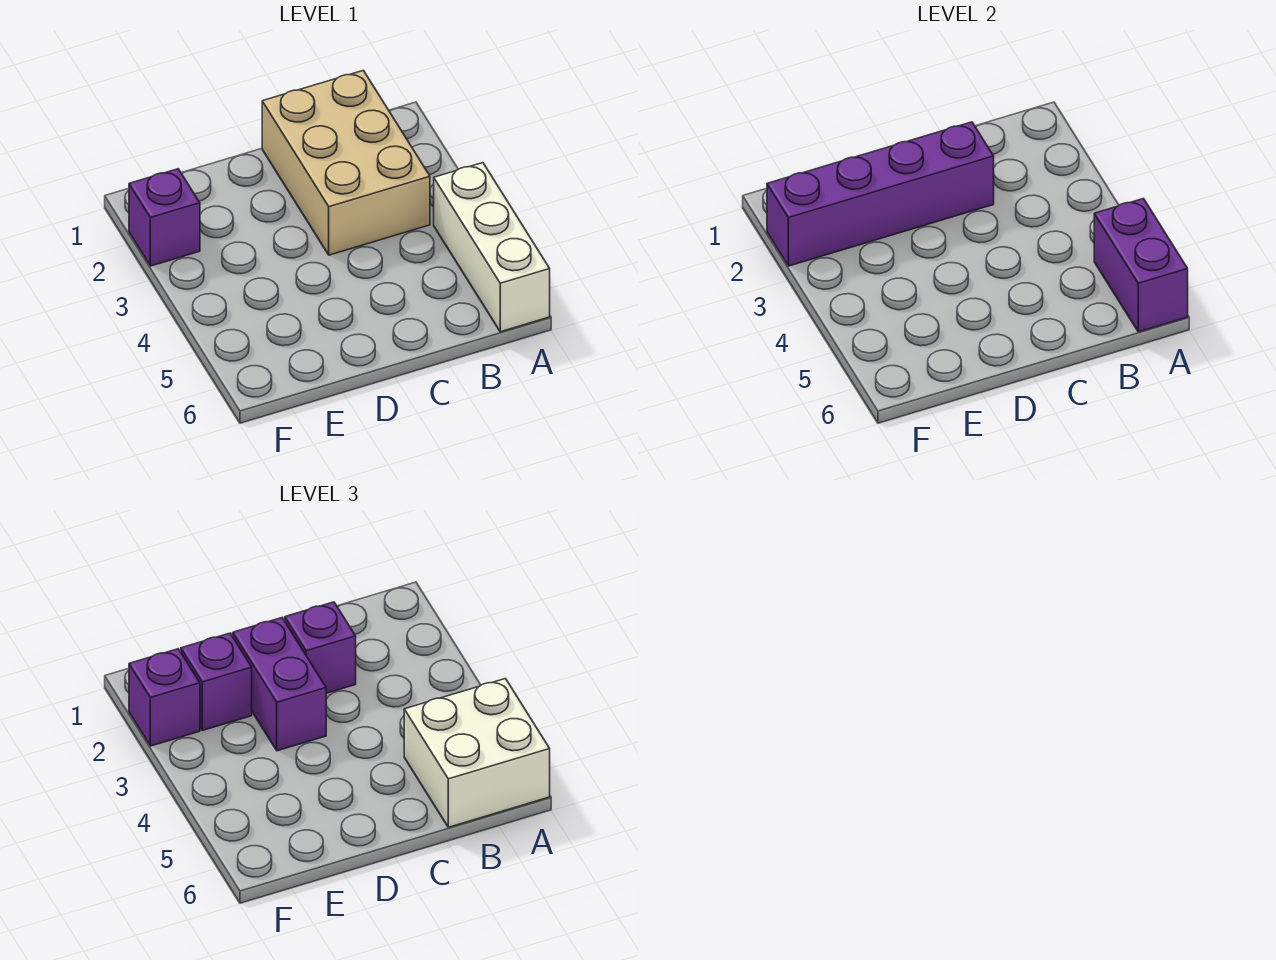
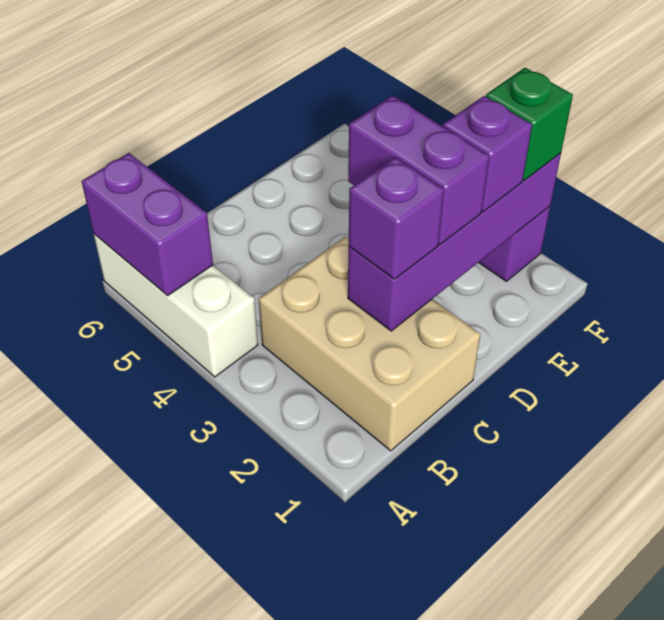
white brick A5:B6 level 3 -> none
purple brick F2 level 3 -> green brick F2 level 3

